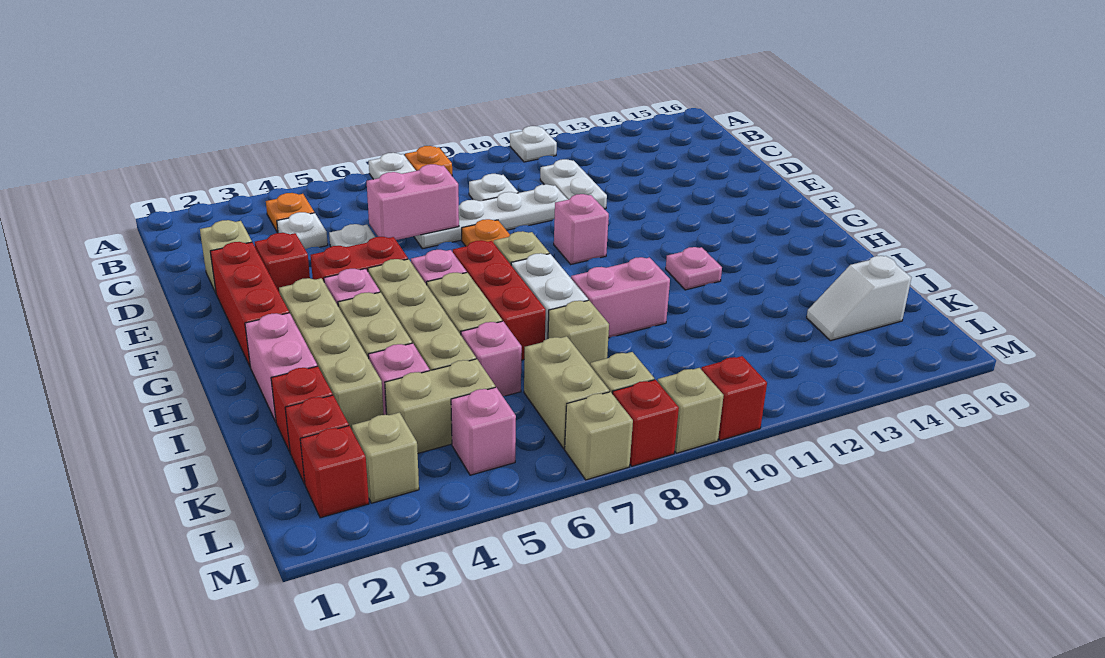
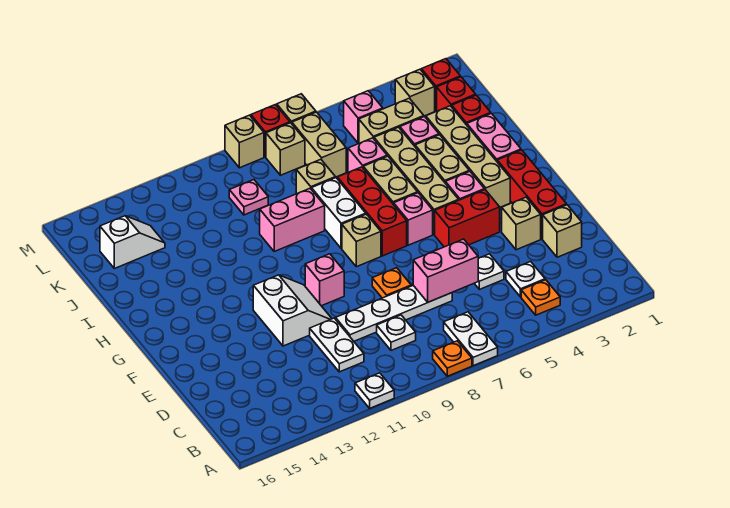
red brick E3 level 1 -> tan brick E3 level 1
none -> white slope E11:F12 level 1 top 12
pink plate H12 level 1 -> pink plate K10 level 1
red brick M10 level 1 -> none

